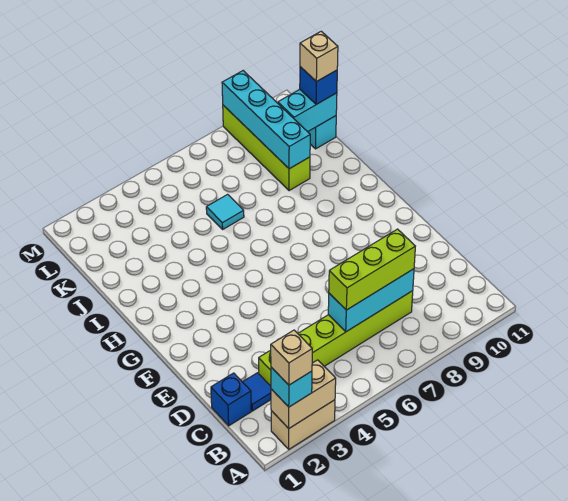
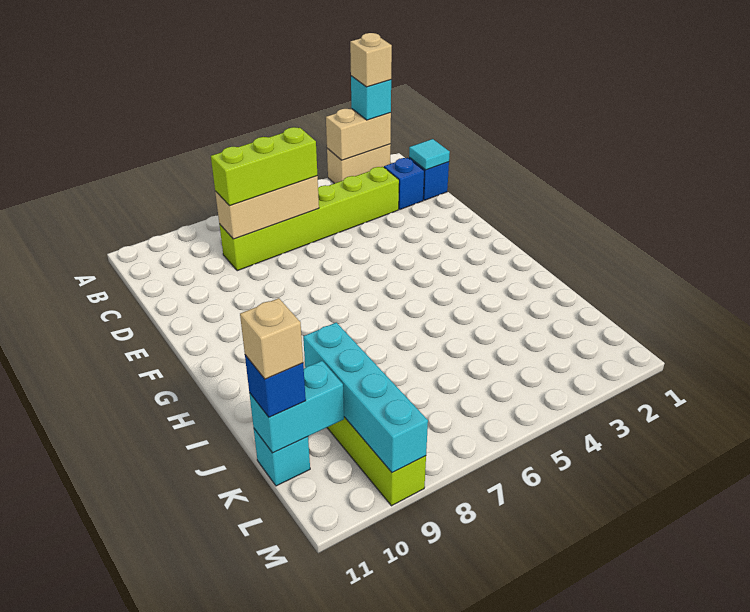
blue tile C2 level 1 -> blue brick C2 level 1
cyan brick C6:C8 level 2 -> tan brick C6:C8 level 2
cyan tile J6 level 1 -> cyan tile C1 level 2

